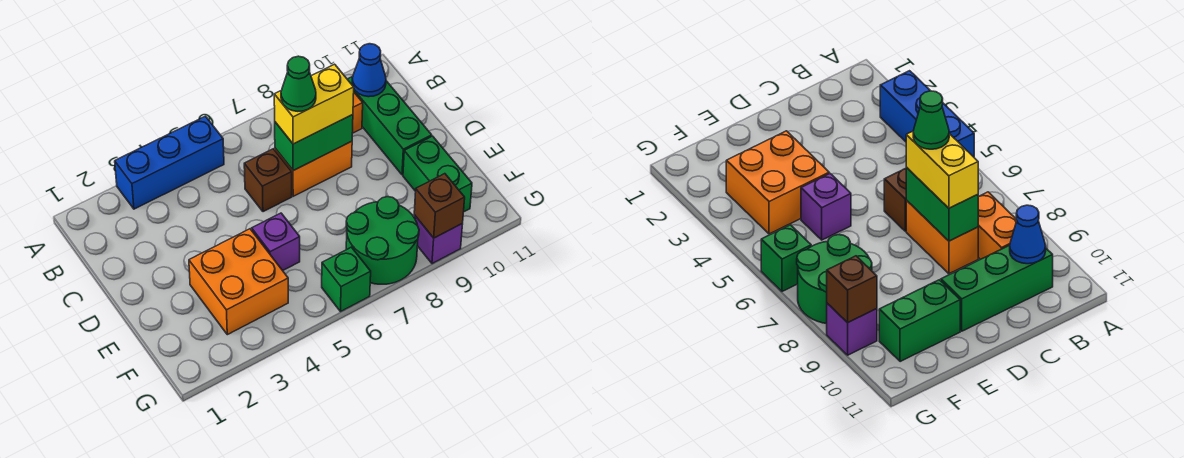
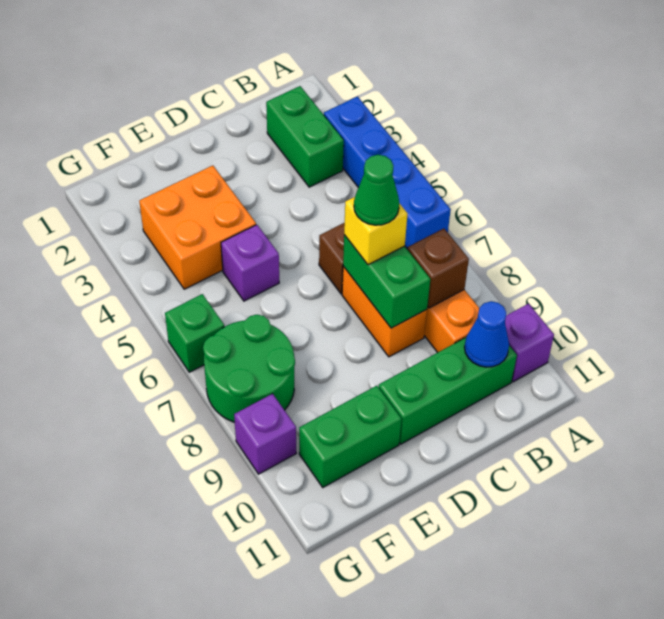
blue brick A3:A5 level 1 -> blue brick A3:A6 level 1
none -> purple brick A10 level 1
none -> green brick B2:B3 level 1
yellow brick C7:C8 level 3 -> yellow brick C7 level 3
brown brick G9 level 2 -> brown brick B8 level 2

